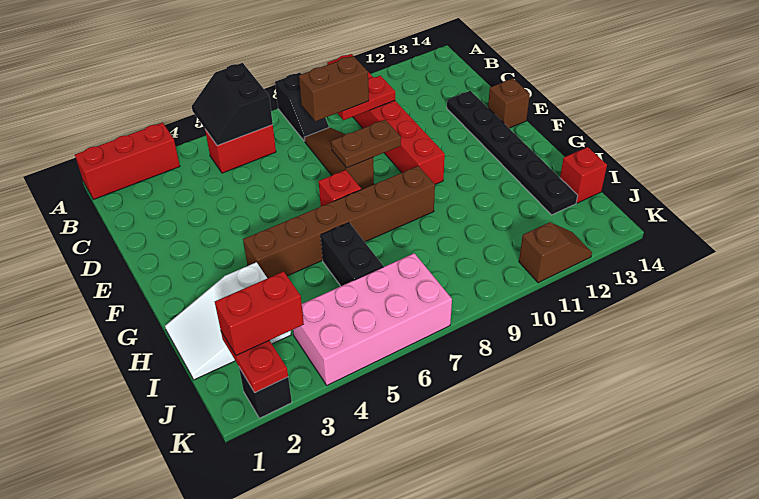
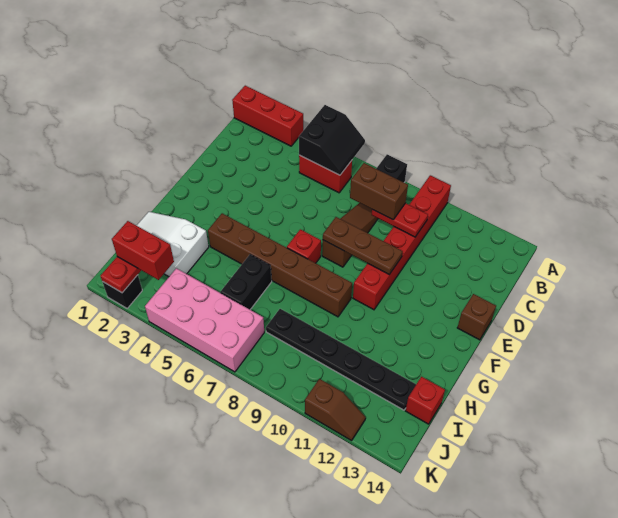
black slope A5:B6 level 2 top 6 -> black slope A5:B6 level 2 top 5
black plate D13:I13 level 1 -> black plate I8:I13 level 1
brown plate E8:E9 level 2 -> brown plate E8:E10 level 2

